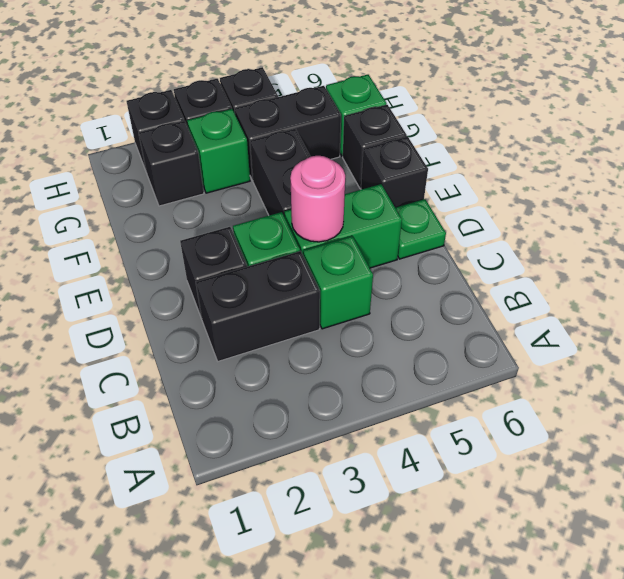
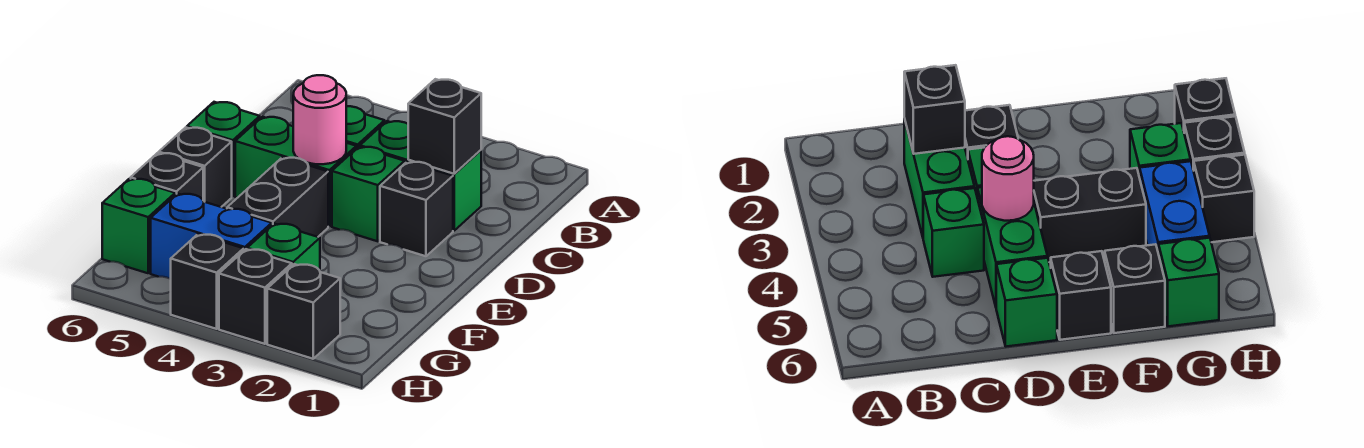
black brick C2:C3 level 1 -> green brick C2:C3 level 1
green plate D6 level 1 -> green brick D6 level 1
black brick G2 level 1 -> black brick C2 level 2
black brick G4:G5 level 1 -> blue brick G4:G5 level 1

